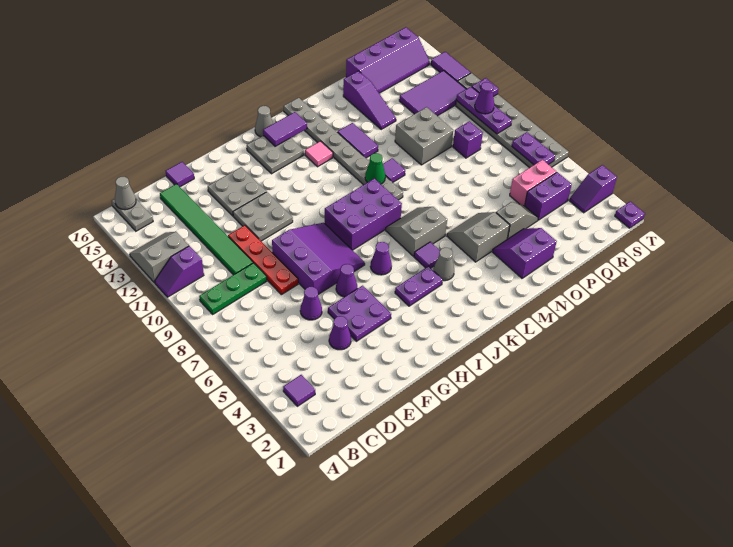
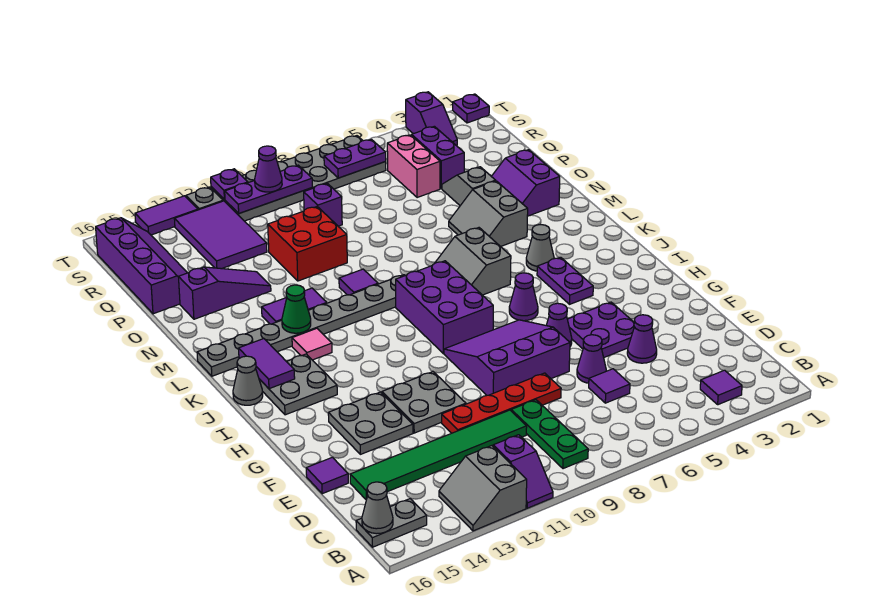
purple tile K5 level 1 -> purple tile D6 level 1
green cone L10 level 2 -> green cone L13 level 2
grey brick O10:P11 level 1 -> red brick O10:P11 level 1

